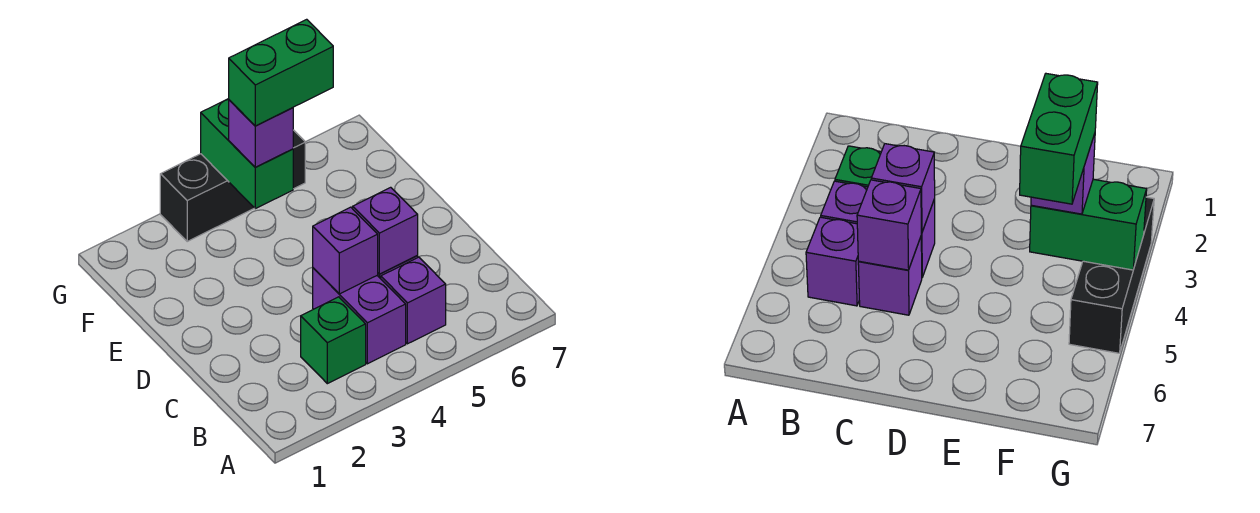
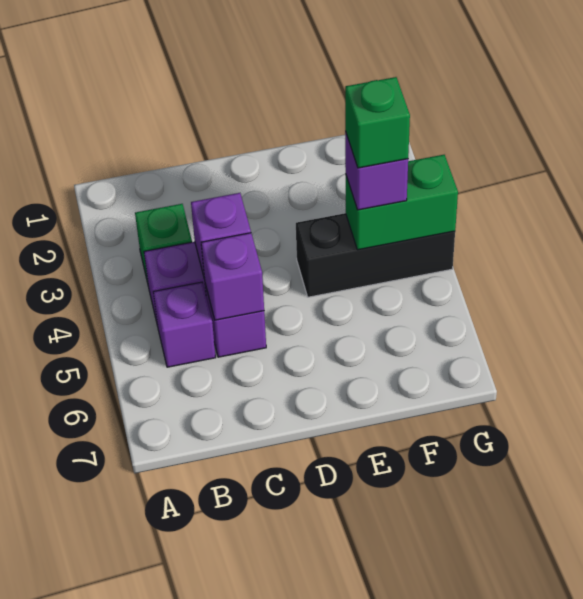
green brick F4:F5 level 4 -> green brick F4 level 4
black brick G3:G5 level 1 -> black brick E4:G4 level 1

